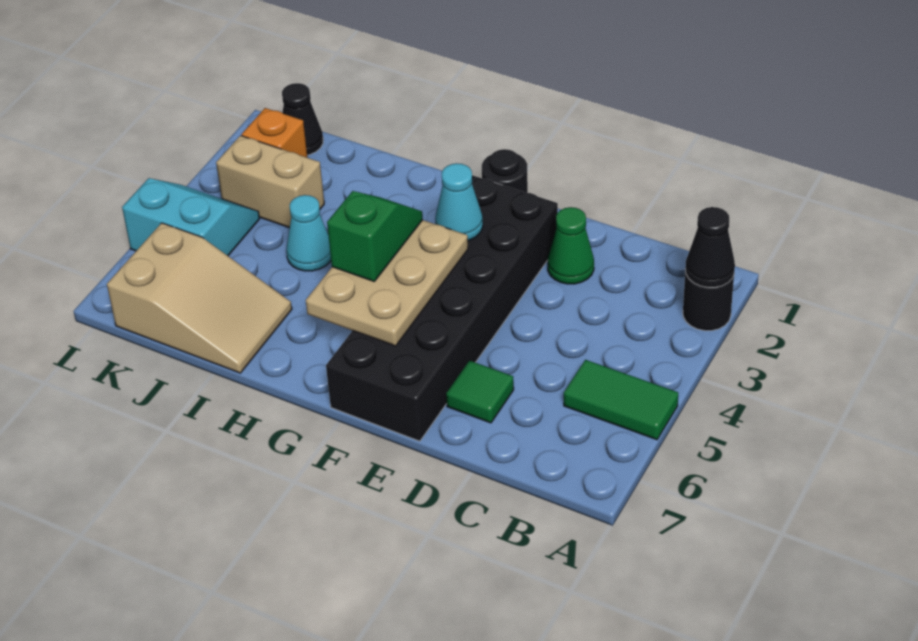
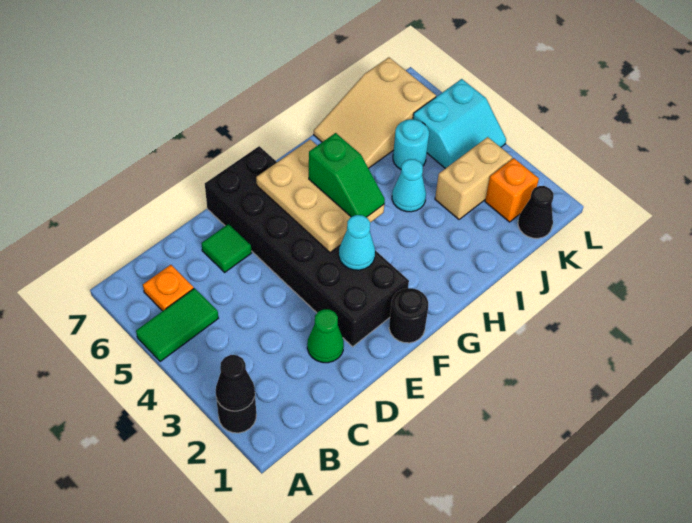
none -> orange plate B6 level 1
none -> cyan round brick J5 level 1

